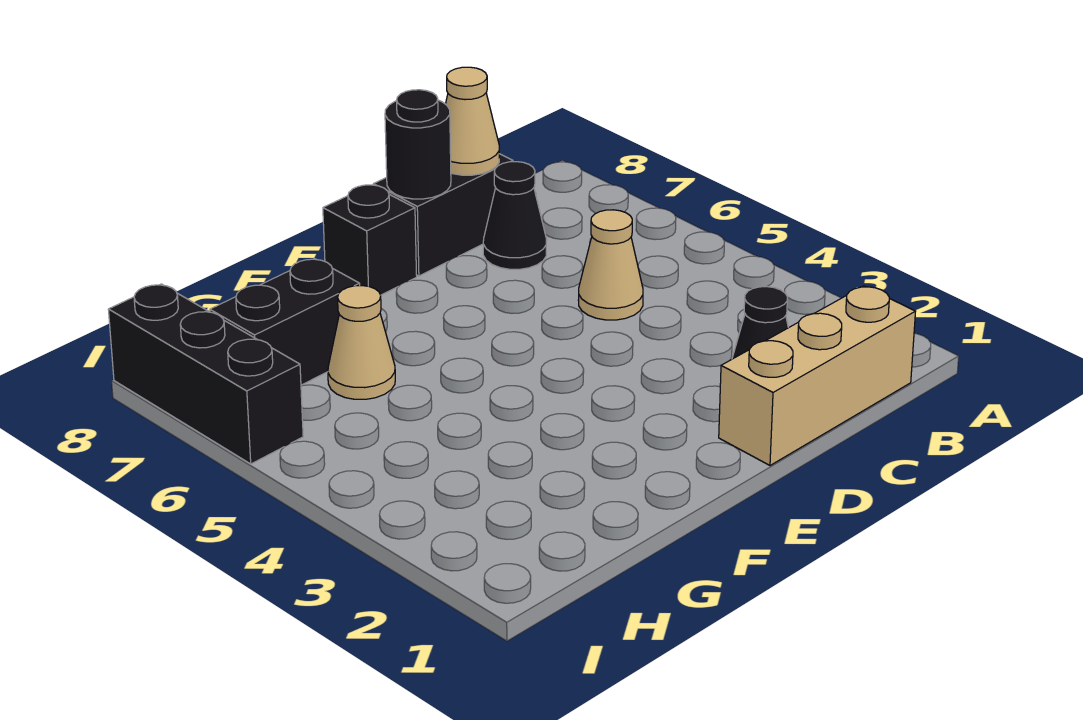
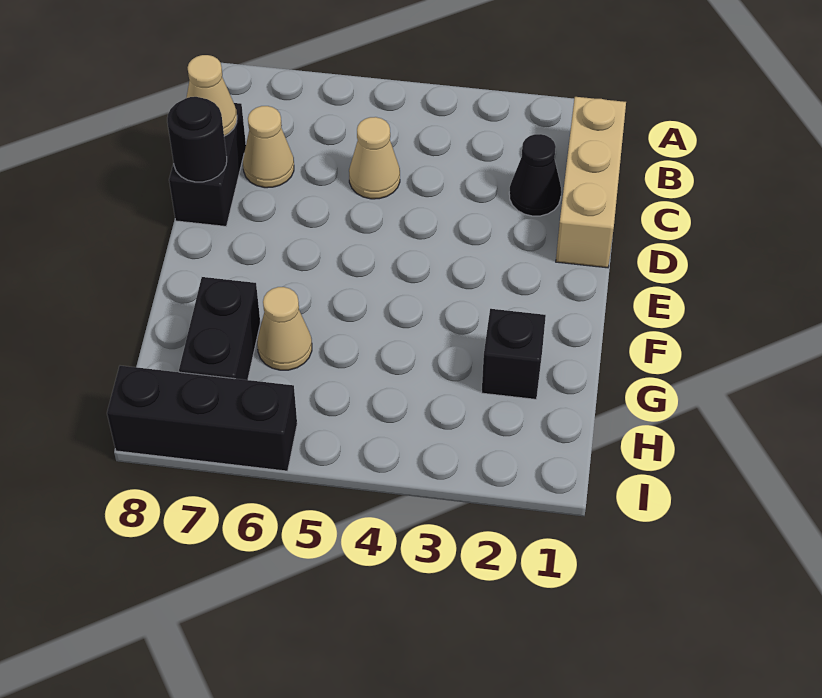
black cone C7 level 1 -> tan cone C7 level 1
black brick E8 level 1 -> black brick G2 level 1

